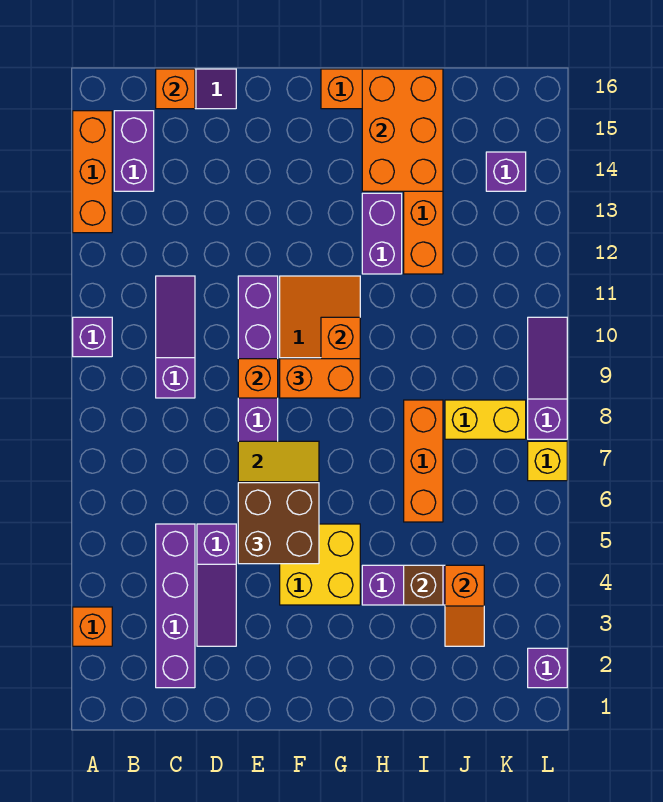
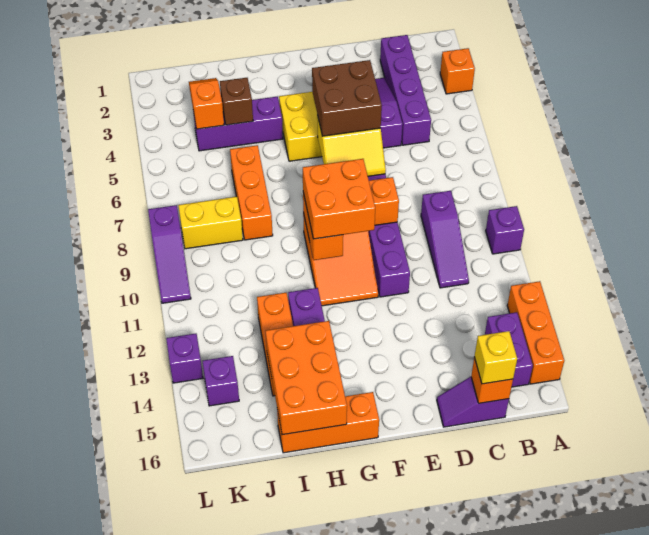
orange brick F9:G9 level 3 -> orange brick F9:G10 level 3
purple brick L2 level 1 -> purple brick L13 level 1
yellow brick L7 level 1 -> yellow brick C16 level 3

